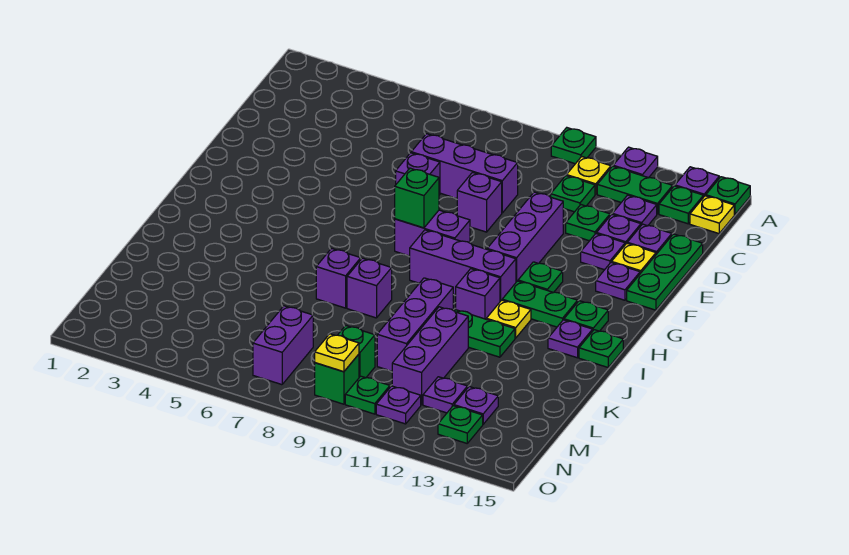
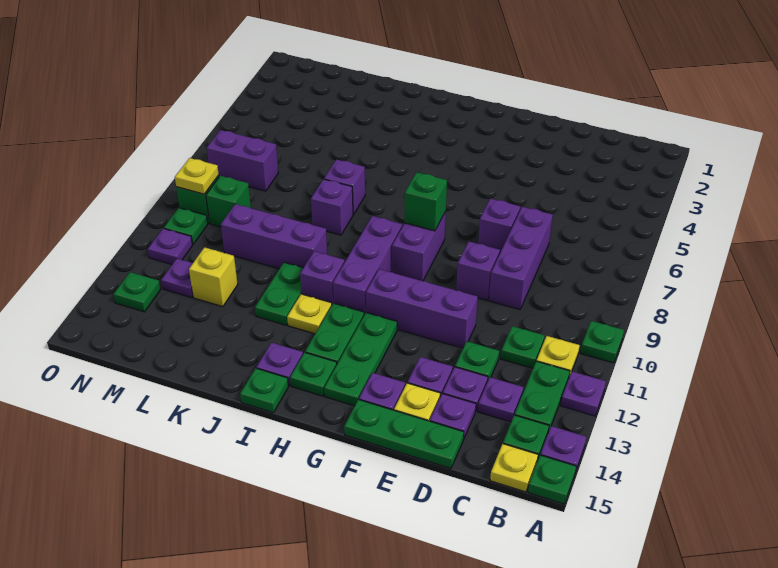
green plate G12 level 1 -> green plate G12:G14 level 1
purple brick K11:M11 level 1 -> none
none -> yellow brick L12 level 1
purple plate M13 level 1 -> none

